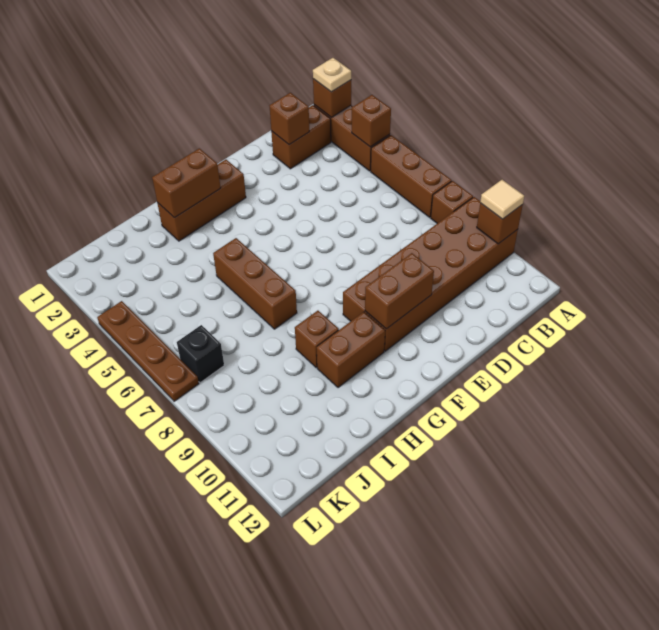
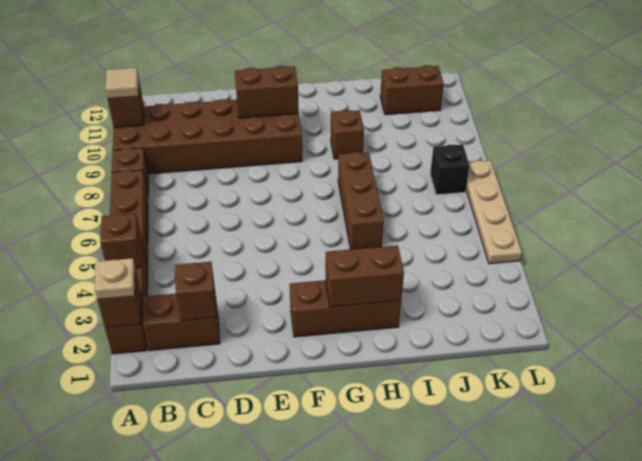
brown brick G10:H10 level 1 -> brown brick J11:K11 level 1
brown plate L4:L7 level 1 -> tan plate L4:L7 level 1

